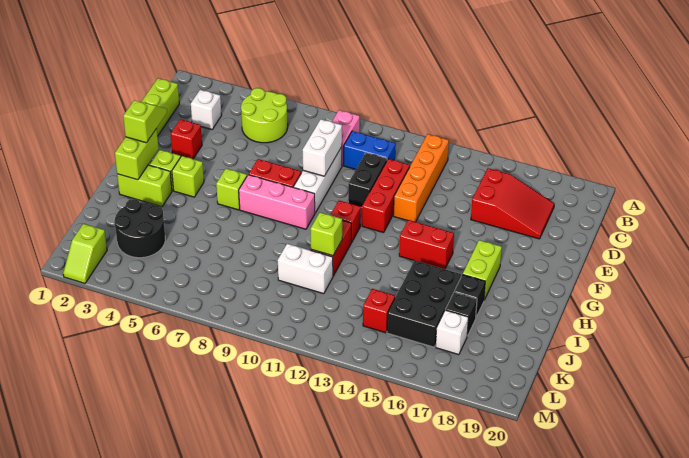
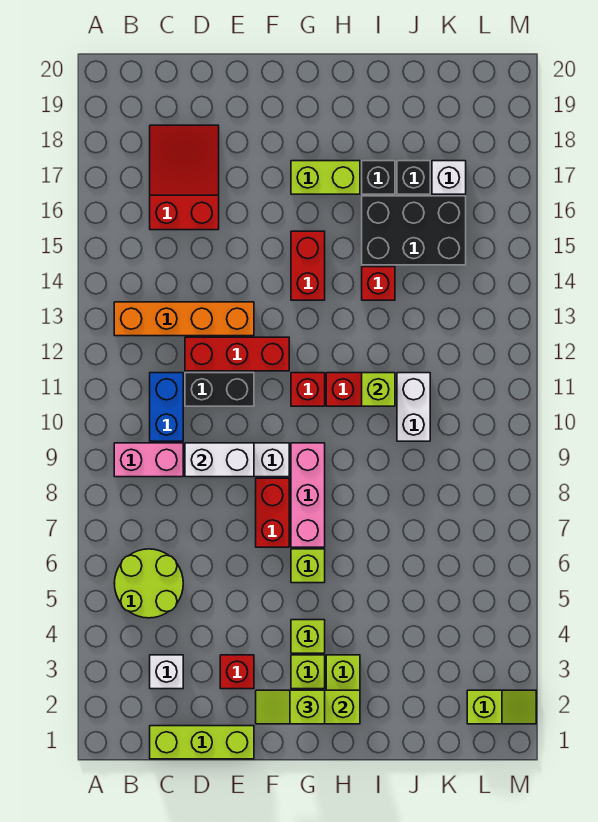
black round brick J3:K4 level 1 -> none
red brick K14 level 1 -> red brick I14 level 1

